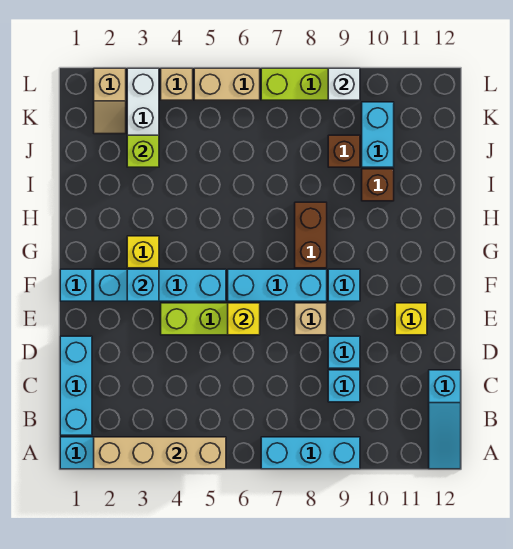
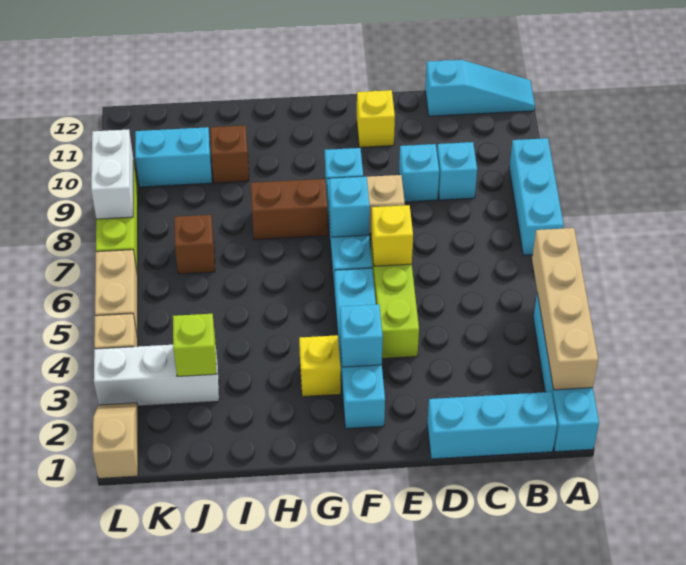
cyan brick F1 level 1 -> cyan brick F7 level 2
brown brick J9 level 1 -> brown brick J7 level 1
tan slope K2:L2 level 1 top L -> tan slope L1:L2 level 1 top 1
white brick L9 level 2 -> white brick L8:L9 level 2

